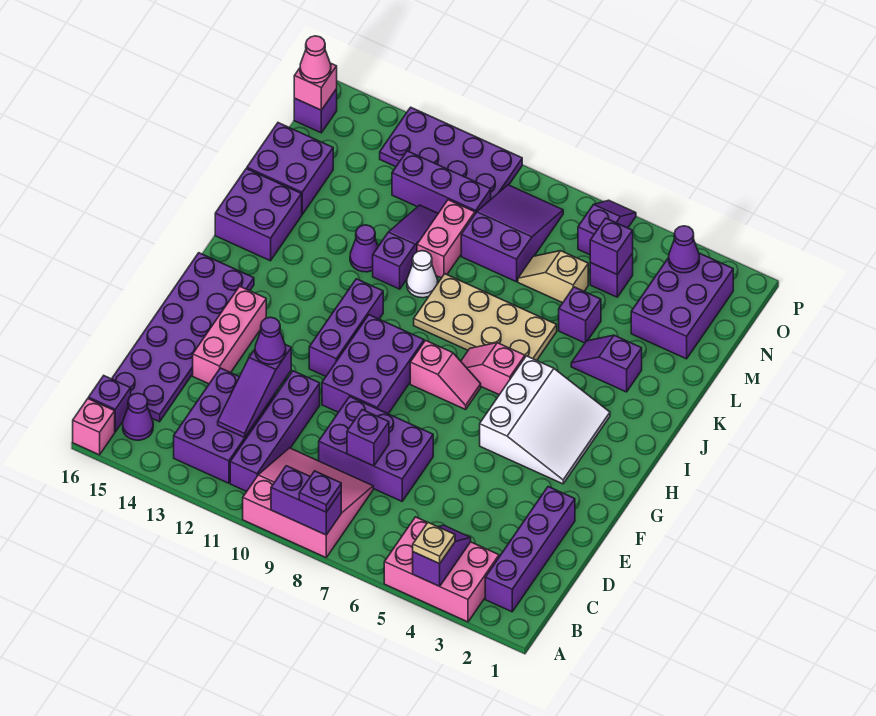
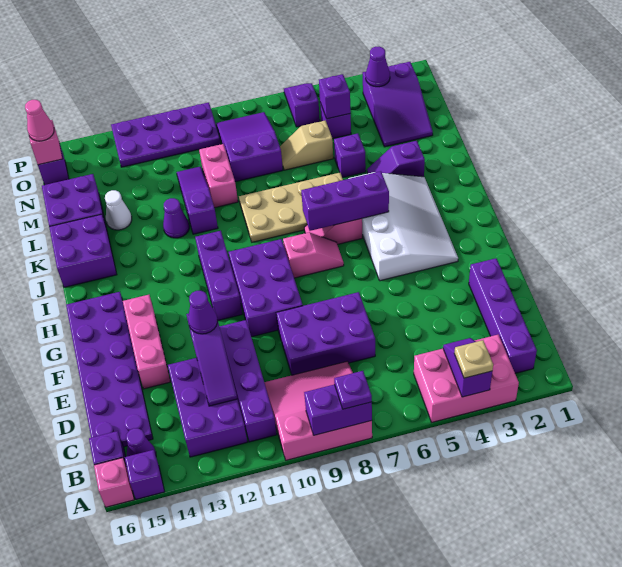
purple brick D8 level 2 -> purple brick A15 level 1
white slope G3:I5 level 1 top 5 -> white slope G3:J5 level 1 top 5
white cone K10 level 1 -> white cone L14 level 1
purple brick M2:O3 level 1 -> purple slope M2:O3 level 1 top O
purple brick N10:N12 level 1 -> purple brick I5:I7 level 2

